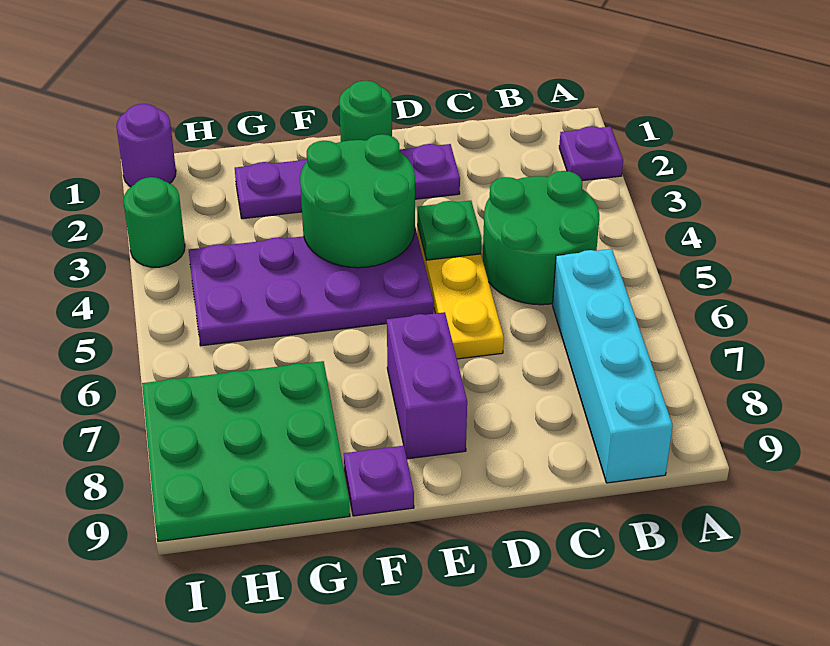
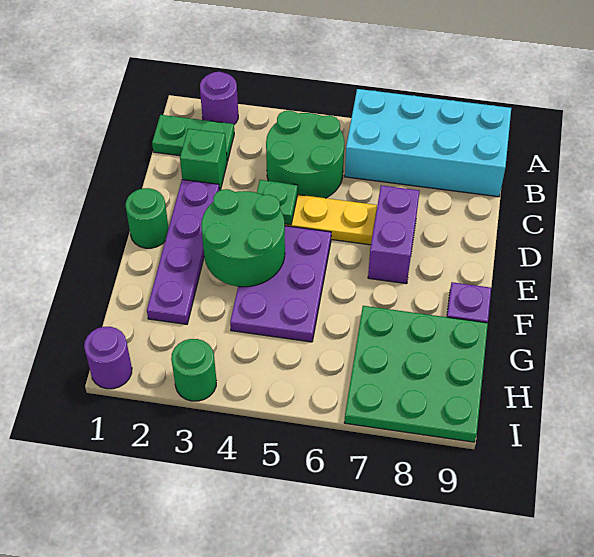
purple plate A2 level 1 -> purple round brick A2 level 1
none -> green plate B1:B2 level 1
cyan brick B6:B9 level 1 -> cyan brick A6:B9 level 1
none -> green brick C2 level 1
purple plate E4:H5 level 1 -> purple plate E4:G5 level 1
purple brick E7:E8 level 1 -> purple brick D7:E7 level 1

